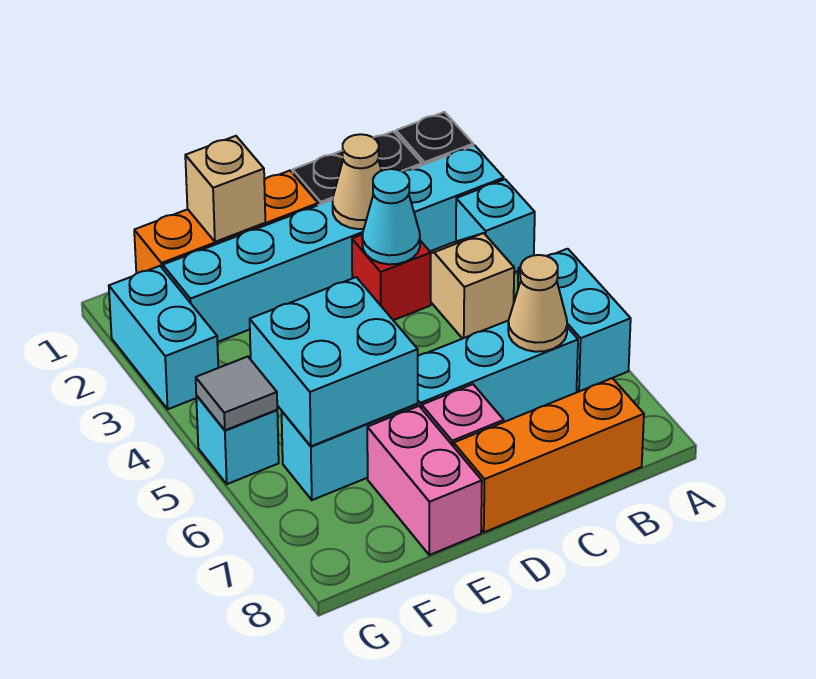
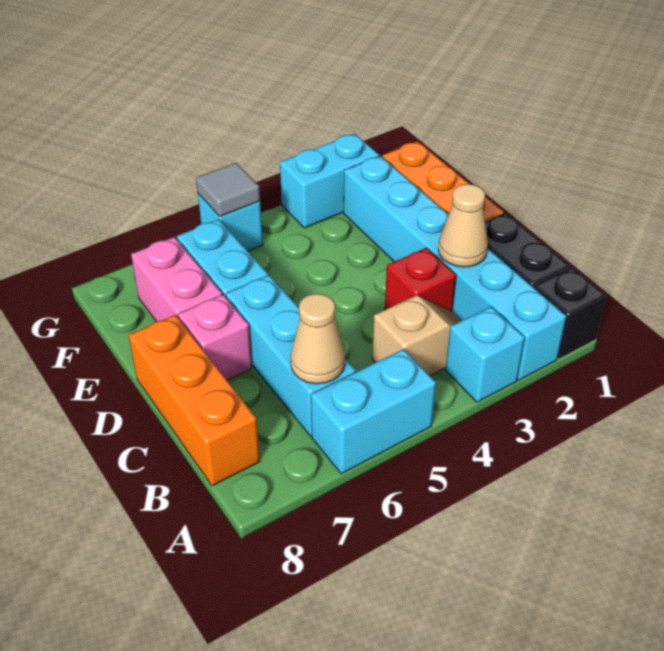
cyan cone C3 level 2 -> none
tan brick E1 level 2 -> none
cyan brick E5:F6 level 2 -> none
pink brick E7:E8 level 1 -> pink brick E7:F7 level 1

